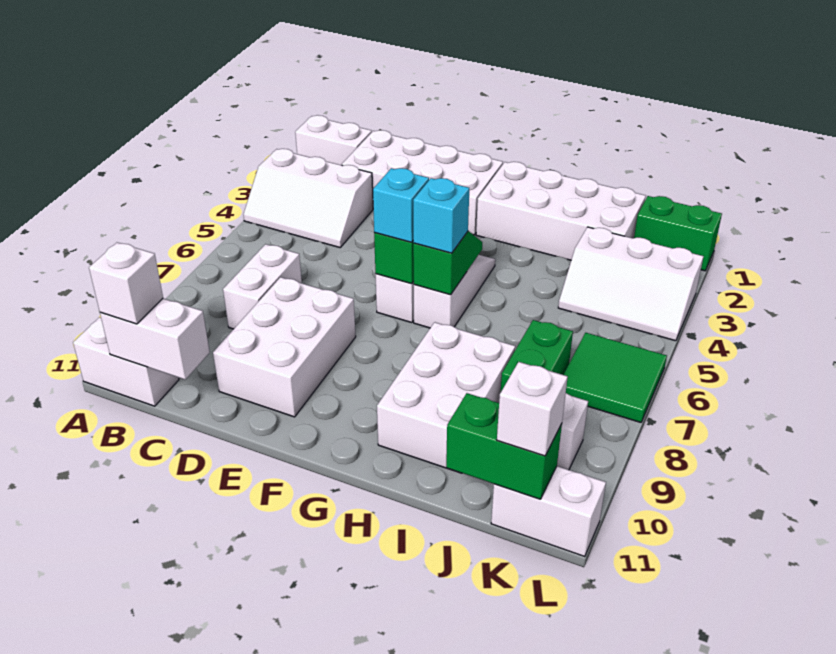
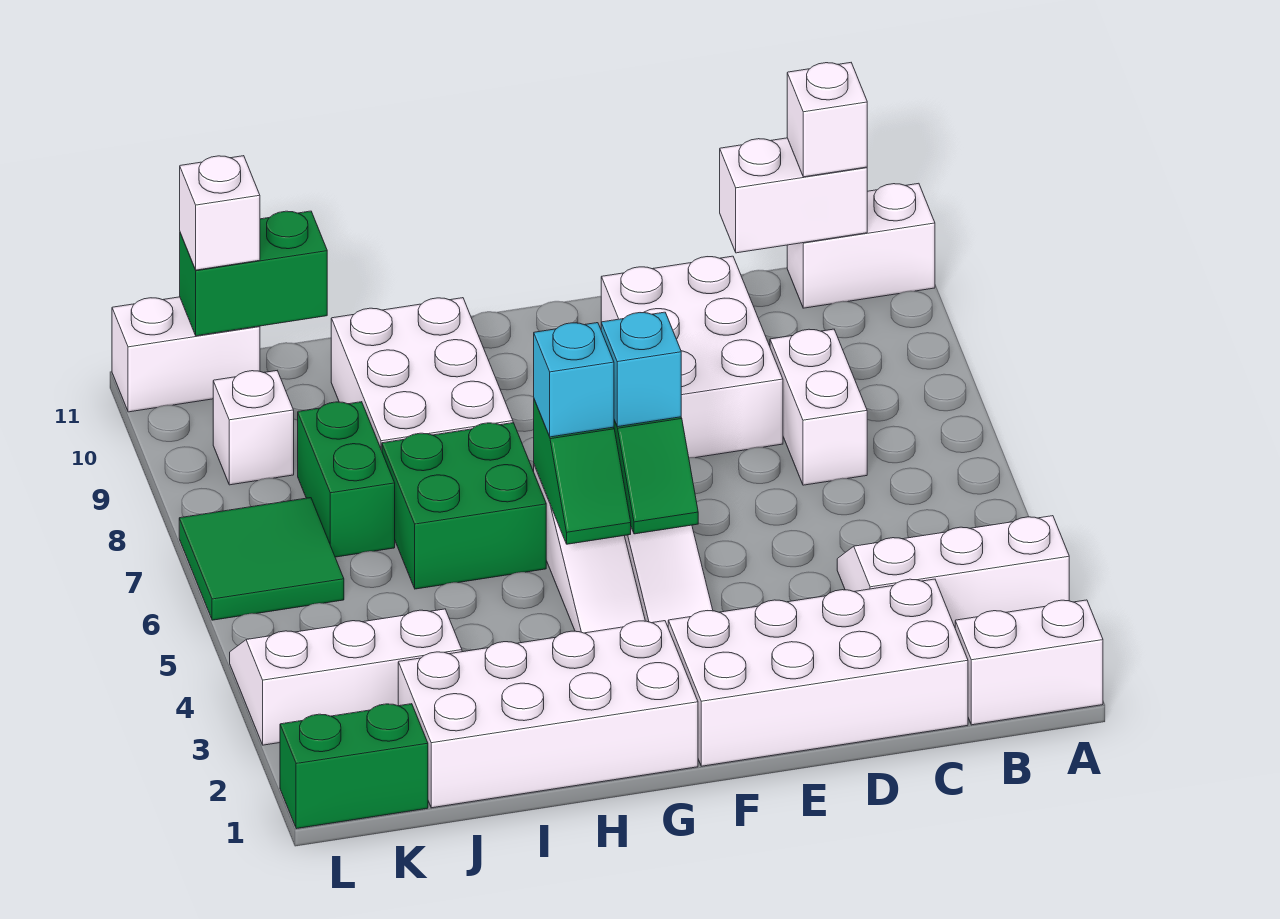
none -> green brick H6:I7 level 1

